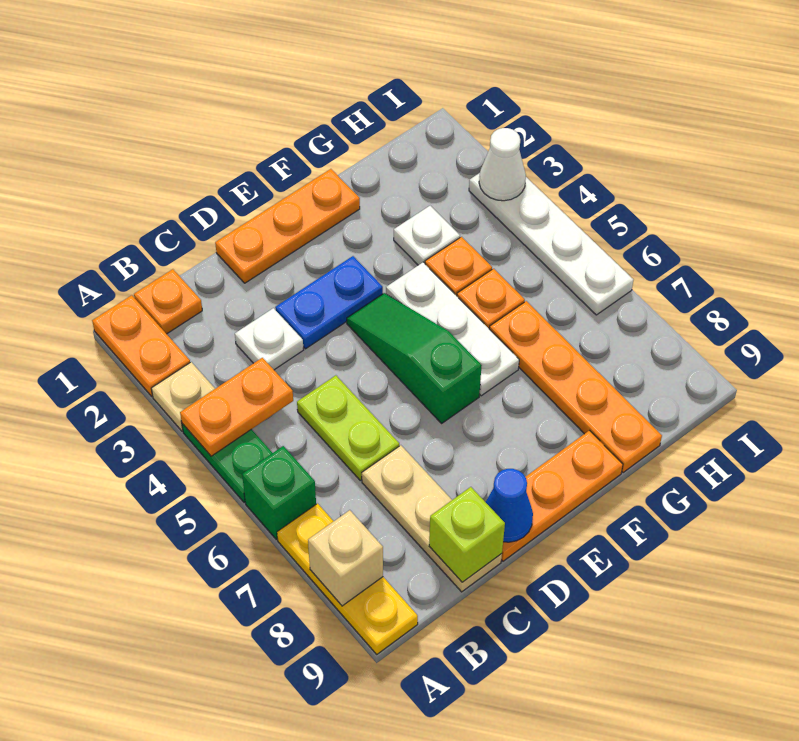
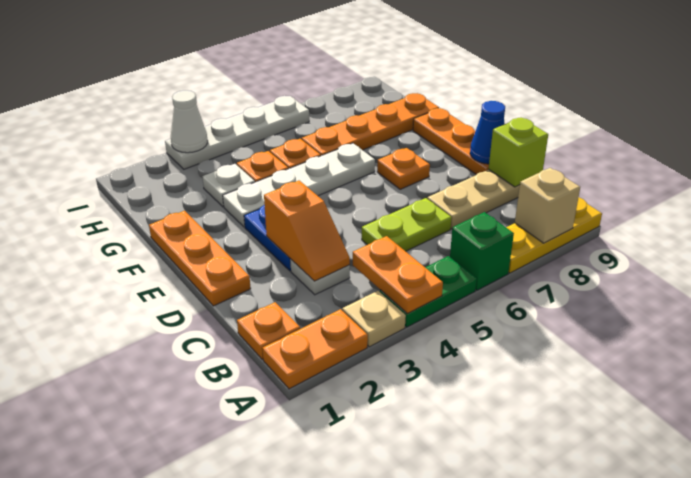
none -> orange slope C3:D3 level 2 top D
green slope E4:E6 level 1 top 6 -> none
none -> orange plate E7 level 1
white plate F4:F6 level 1 -> white plate F3:F6 level 1

